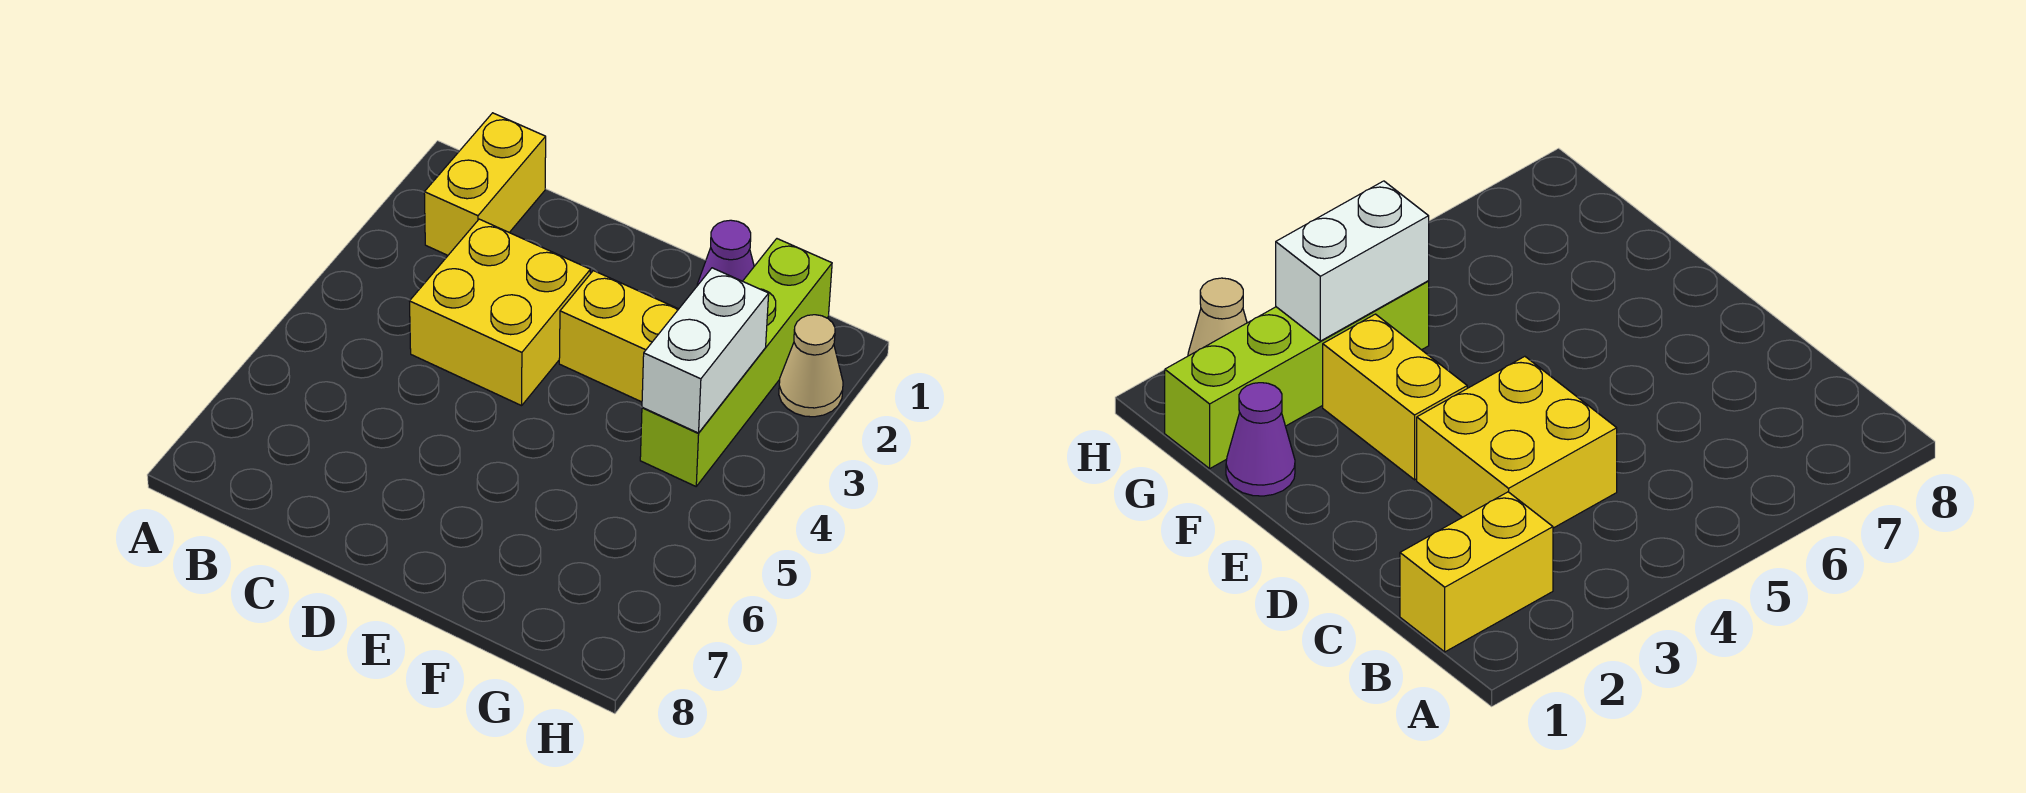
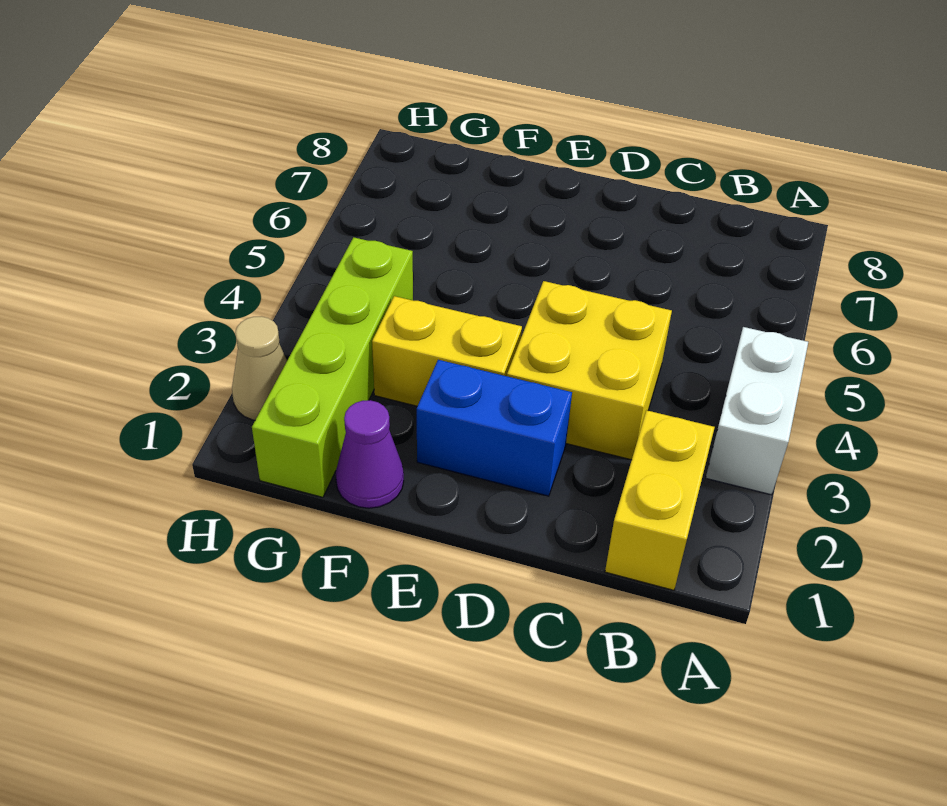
none -> blue brick D2:E2 level 1
white brick G3:G4 level 2 -> white brick A3:A4 level 1

